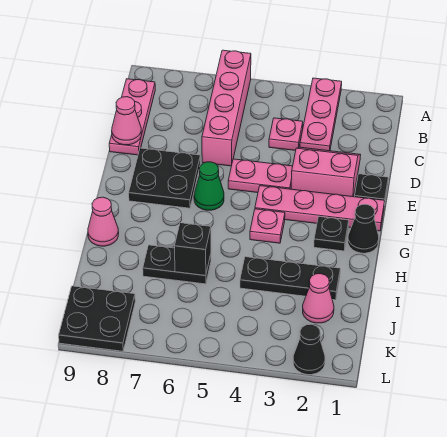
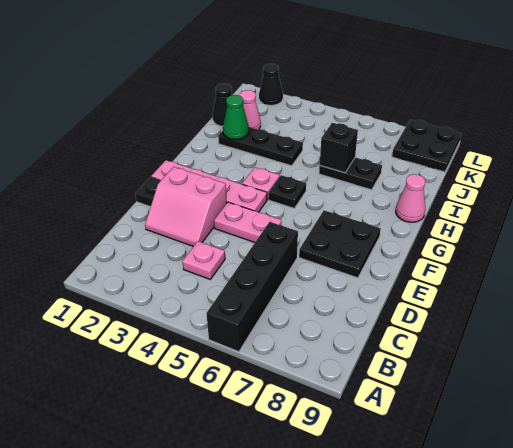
pink plate A3:C3 level 1 -> none
pink brick A6:D6 level 1 -> black brick A6:D6 level 1
pink plate B9:D9 level 1 -> none
pink cone D9 level 2 -> none
green cone F6 level 1 -> green cone I2 level 2
black cone G1 level 1 -> black cone J1 level 1
black plate G2 level 1 -> black plate G5 level 1

